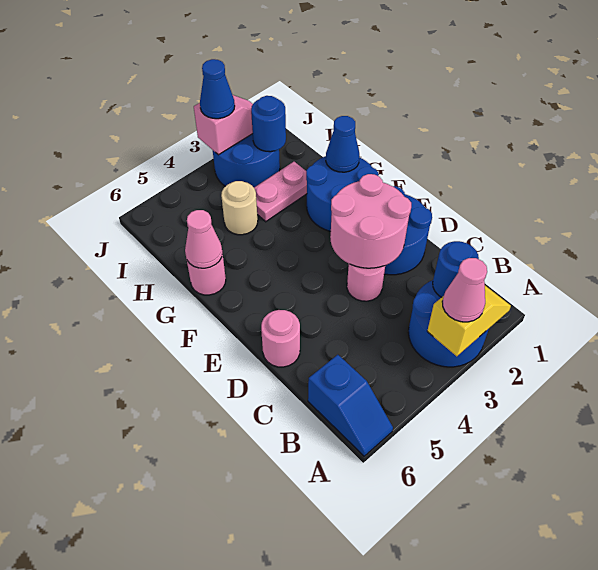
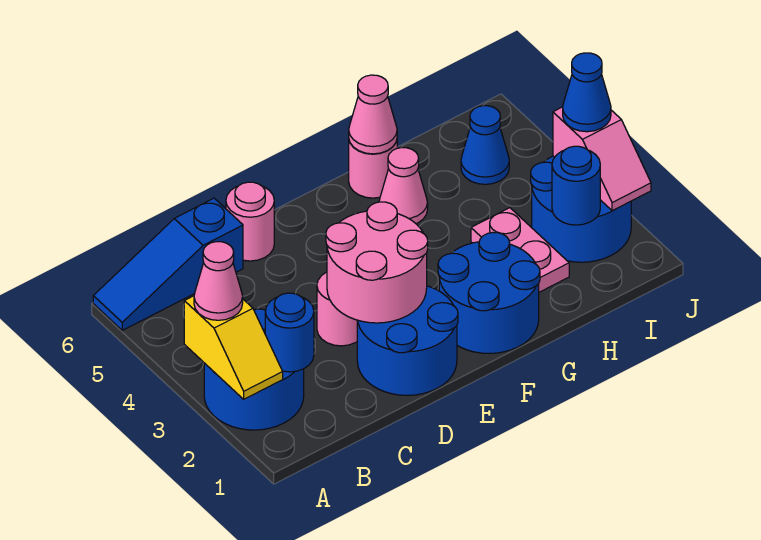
blue slope A6:B6 level 1 top B -> blue slope A6:C6 level 1 top C
blue cone G1 level 2 -> blue cone I5 level 1
none -> pink cone G5 level 1
tan round brick H4 level 1 -> none

